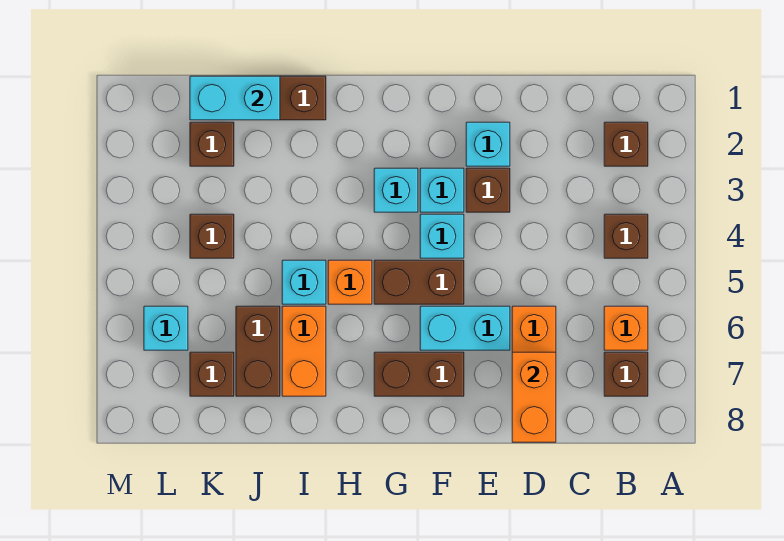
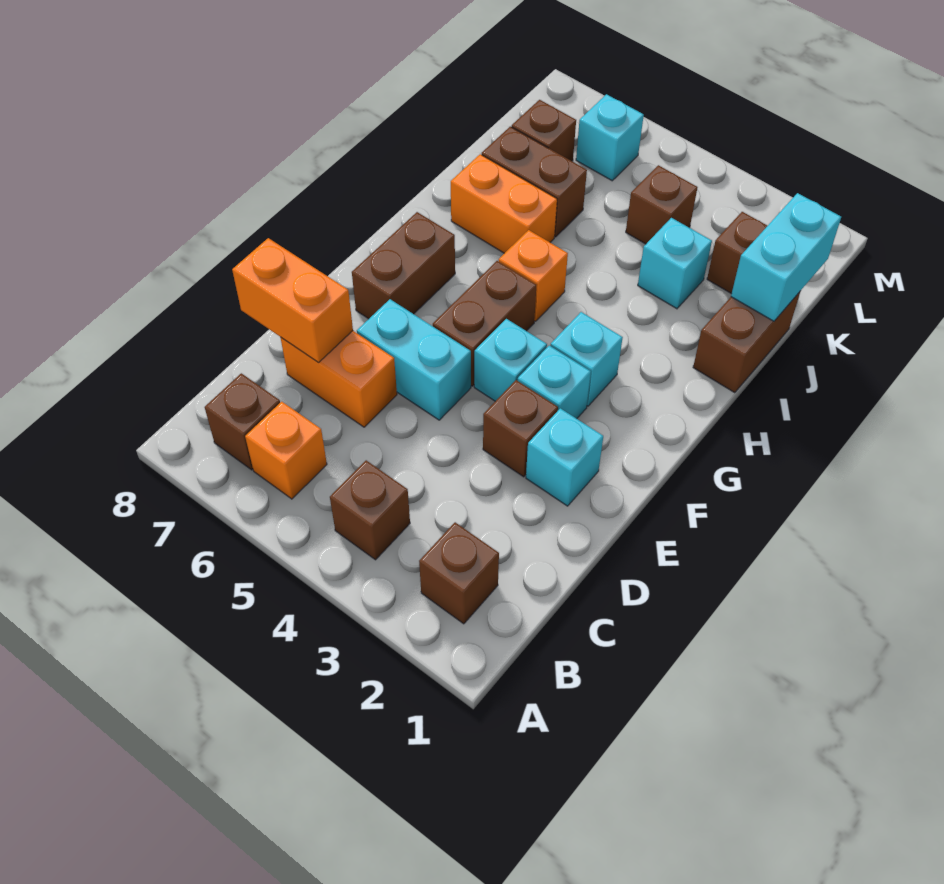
cyan brick E6:F6 level 1 -> cyan brick E5:E6 level 1
cyan brick I5 level 1 -> cyan brick J3 level 1

